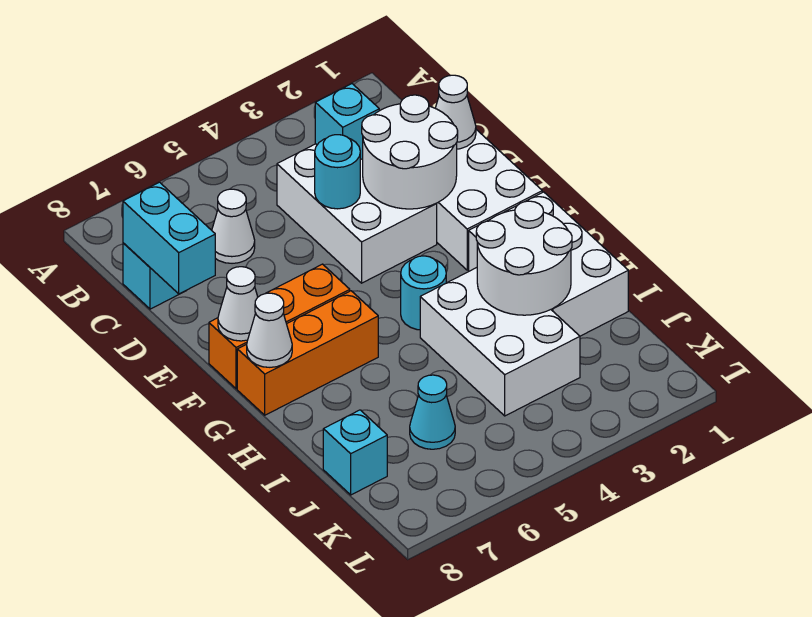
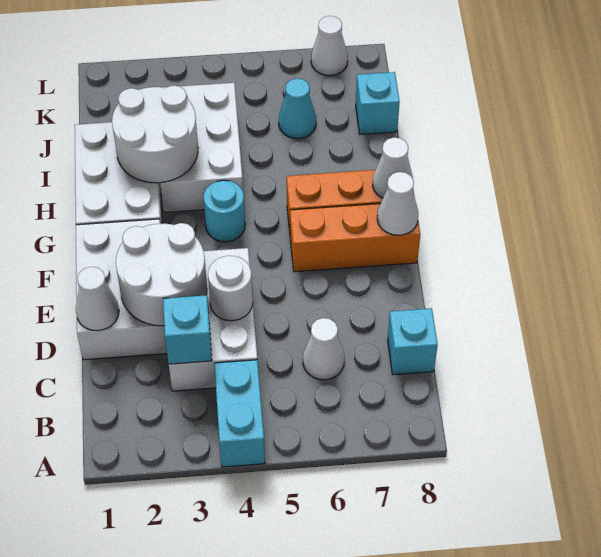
cyan brick C8:D8 level 2 -> cyan brick A4:B4 level 1
cyan round brick D4 level 2 -> white round brick D4 level 2
none -> white cone L7 level 1

